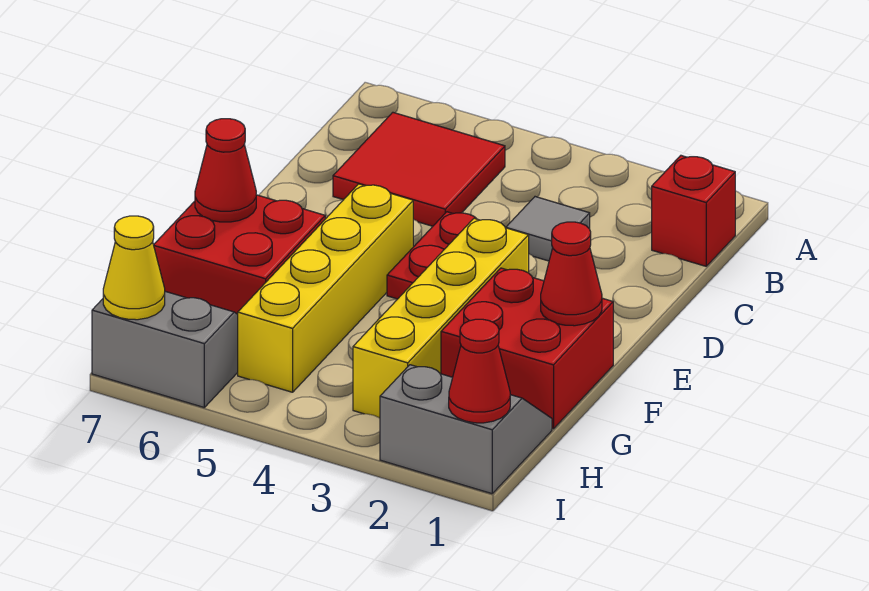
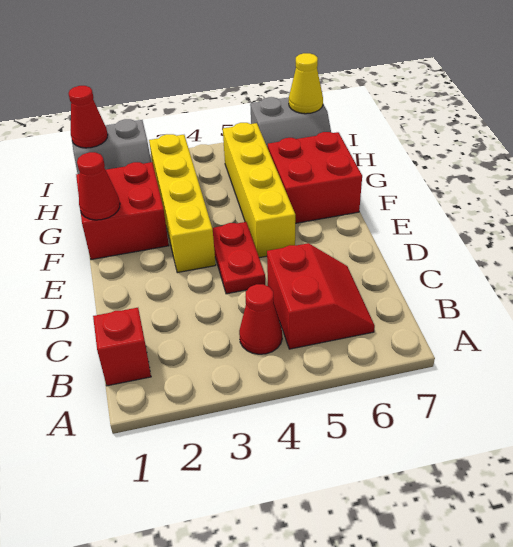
red tile B5:C6 level 1 -> red slope B5:C6 level 1 top 5
grey tile C3 level 1 -> none
red cone F7 level 2 -> red cone B4 level 1

